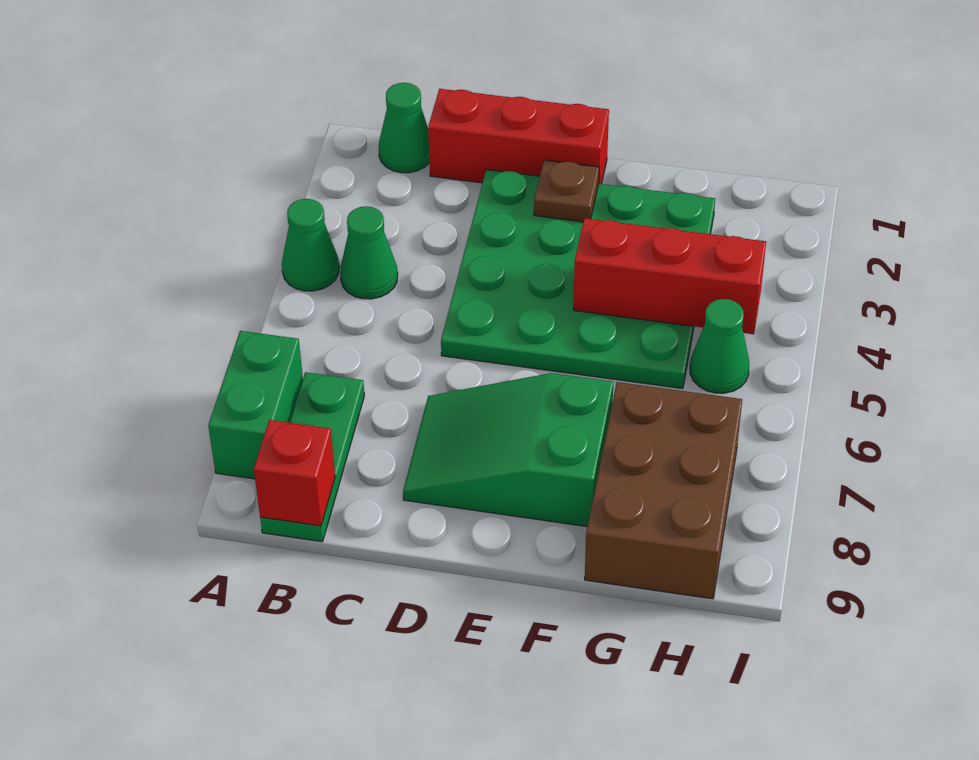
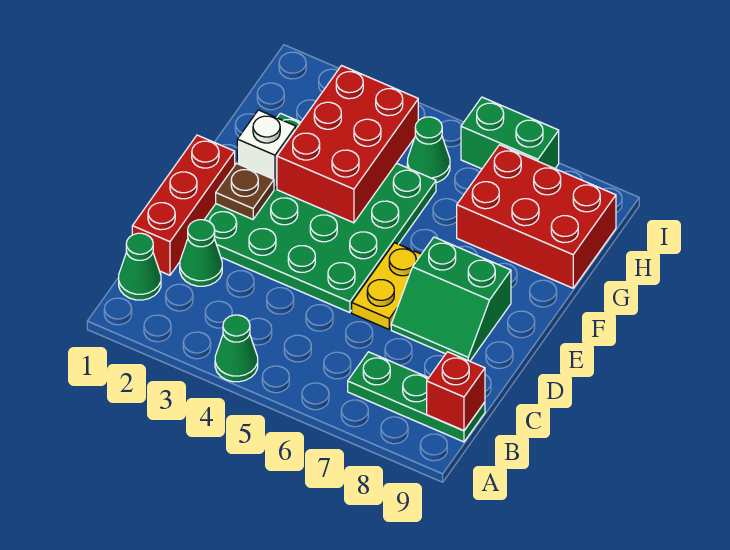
green brick A7:A8 level 1 -> green brick I6:I7 level 1
green cone B4 level 1 -> green cone C2 level 1
none -> yellow plate D6:E6 level 1
green slope D7:F8 level 1 top F -> green slope D7:E8 level 1 top E
none -> white brick F2 level 2
red brick F4:H4 level 2 -> red brick F3:H4 level 2
brown brick G7:H9 level 1 -> red brick G7:H9 level 1

